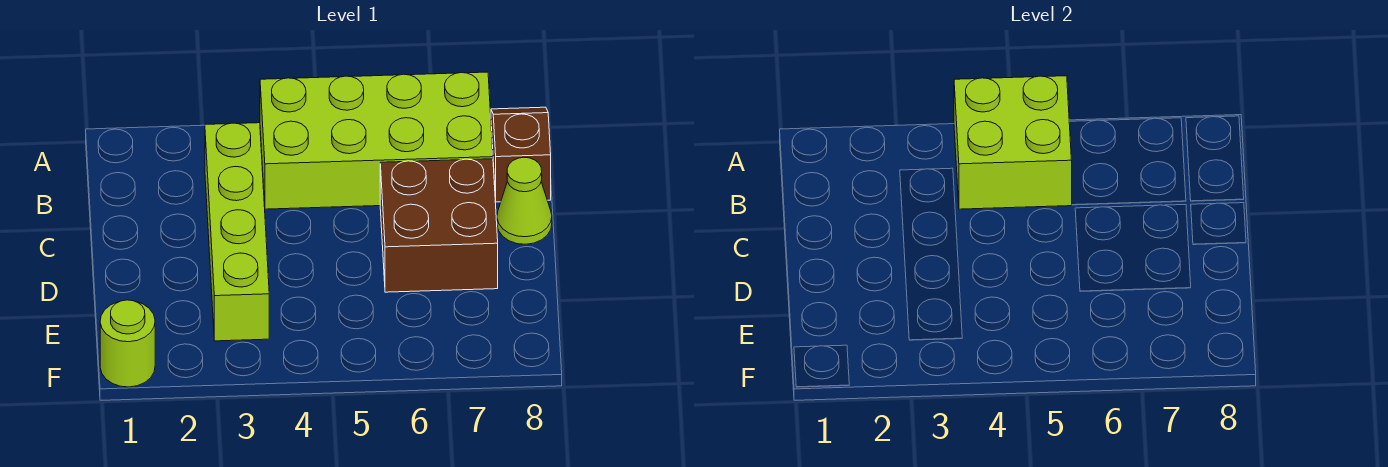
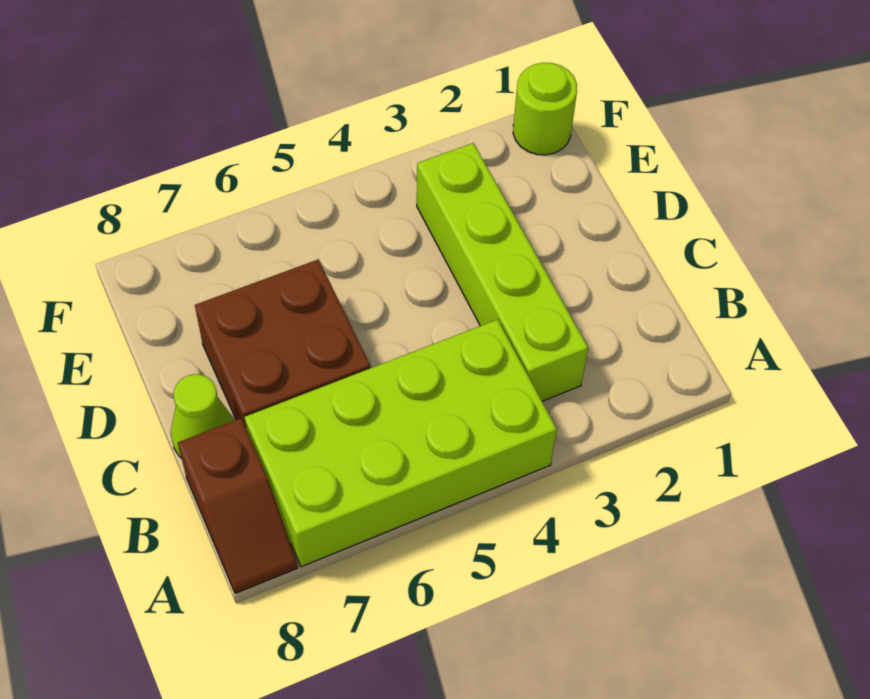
lime brick A4:B5 level 2 -> none

